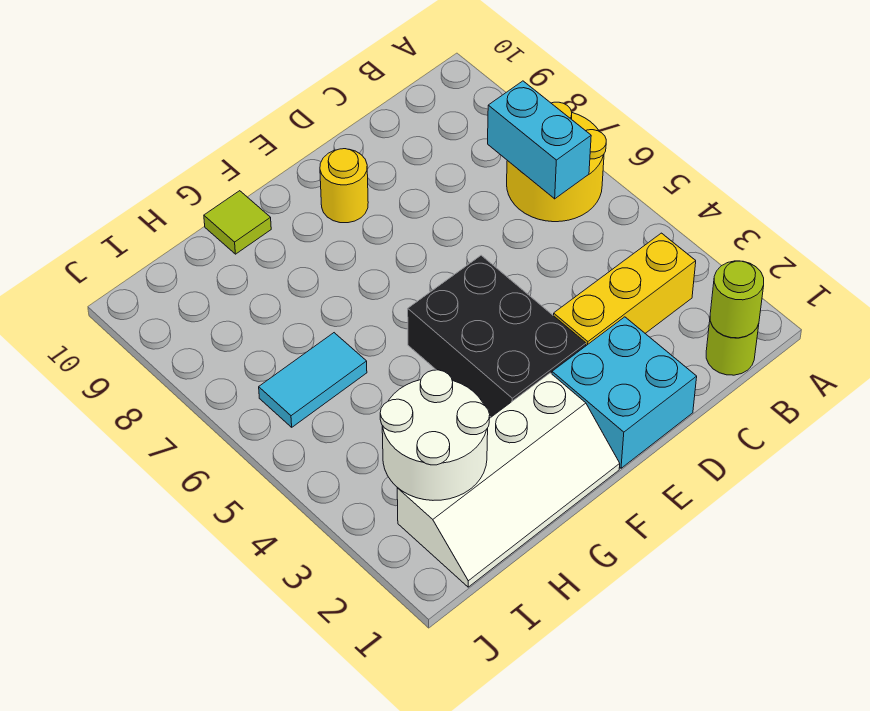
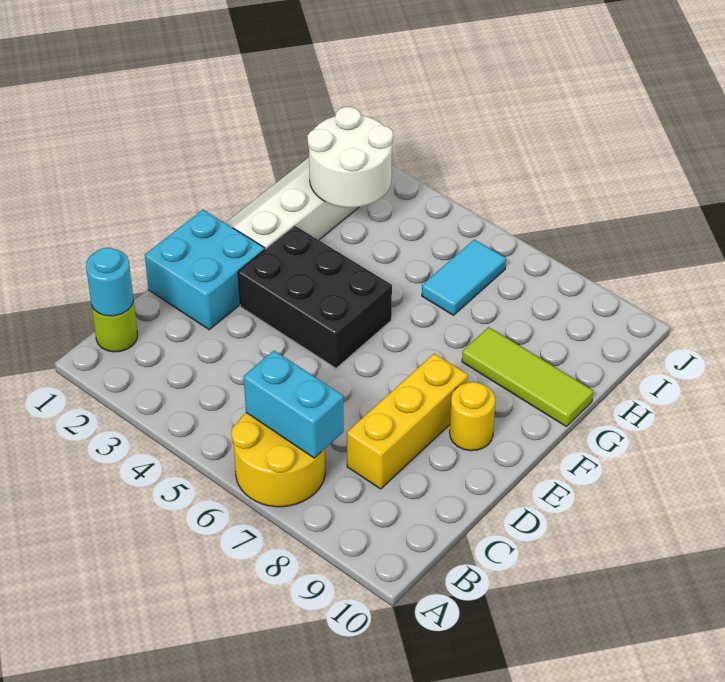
lime round brick B1 level 2 -> cyan round brick B1 level 2
yellow brick B3:D3 level 1 -> yellow brick C8:E8 level 1
lime tile G10 level 1 -> lime tile G8:G10 level 1

